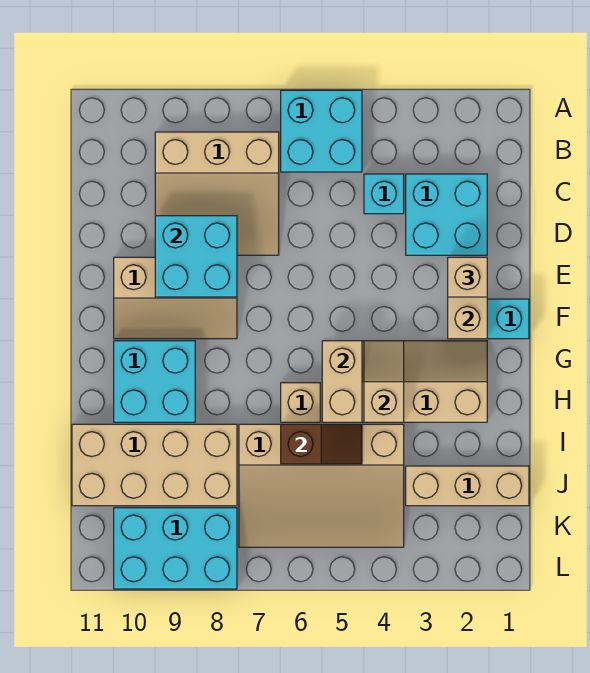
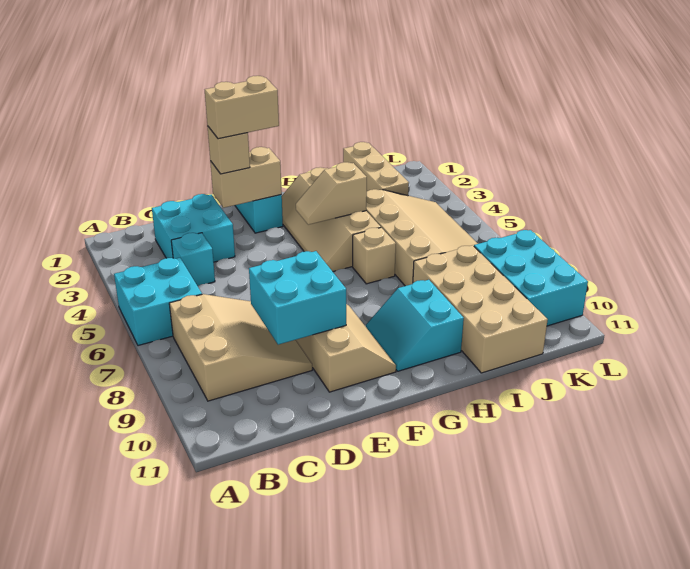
tan brick G5:H5 level 2 -> tan brick E2:F2 level 4
cyan brick G9:H10 level 1 -> cyan slope G9:H10 level 1 top H
brown slope I5:I6 level 2 top 6 -> none

